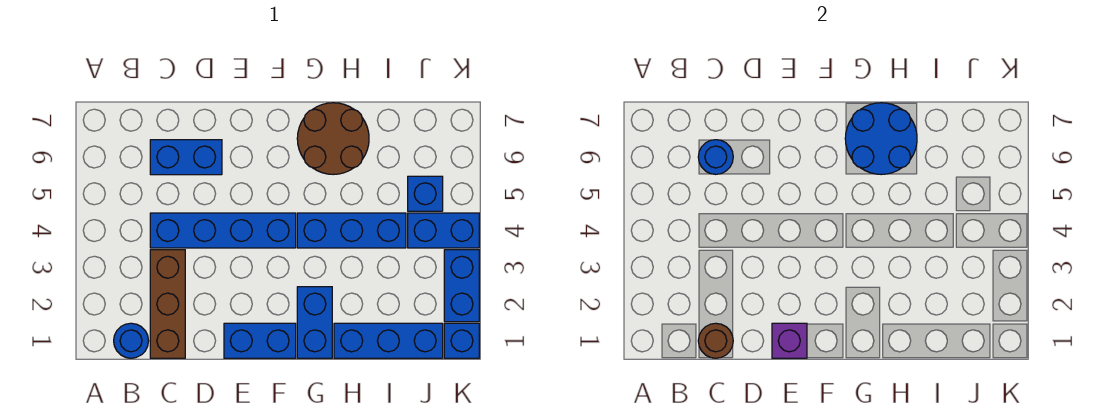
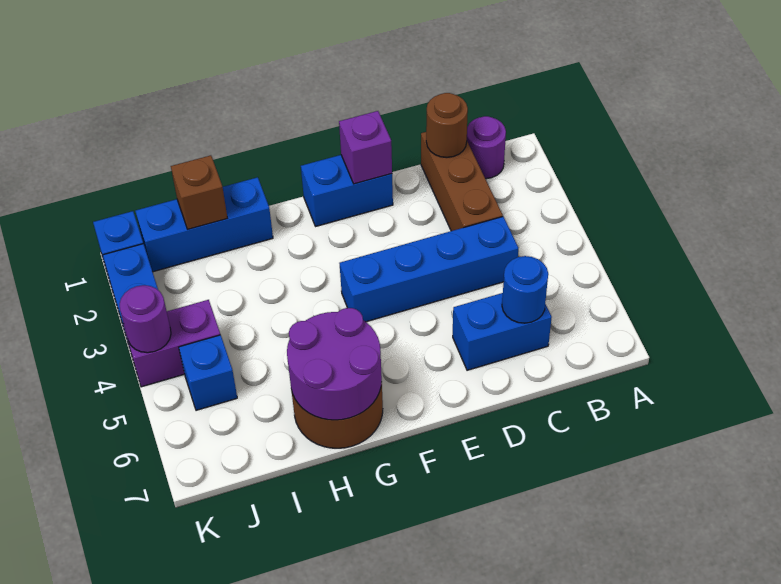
blue round brick B1 level 1 -> purple round brick B1 level 1
blue brick G1:G2 level 1 -> none
blue brick G4:I4 level 1 -> none
blue round brick G6:H7 level 2 -> purple round brick G6:H7 level 2
none -> brown brick I1 level 2
blue brick J4:K4 level 1 -> purple brick J4:K4 level 1
none -> purple round brick K4 level 2

